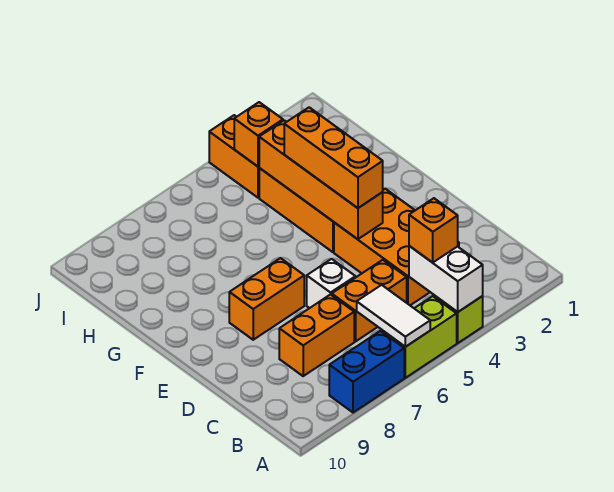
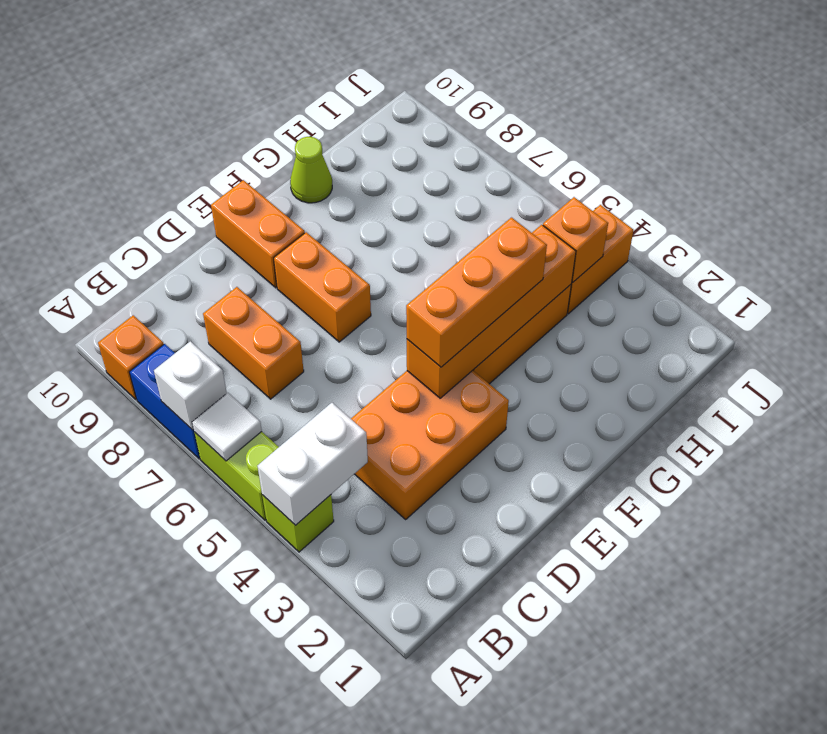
white tile A6:B6 level 2 -> white tile A6 level 2
orange brick B4 level 3 -> orange brick A9 level 1
orange brick C5:C6 level 1 -> orange brick E9:E10 level 1
white brick D6 level 1 -> white brick A7 level 2
none -> lime cone G10 level 1

